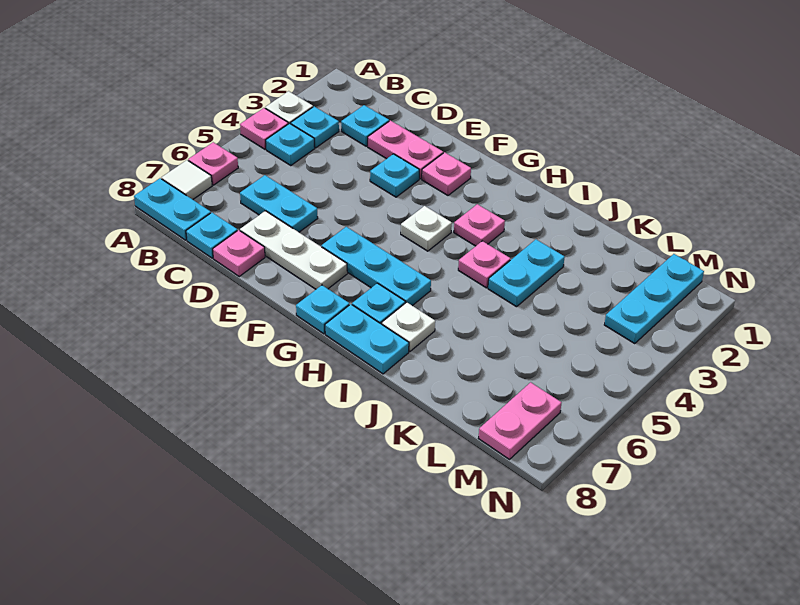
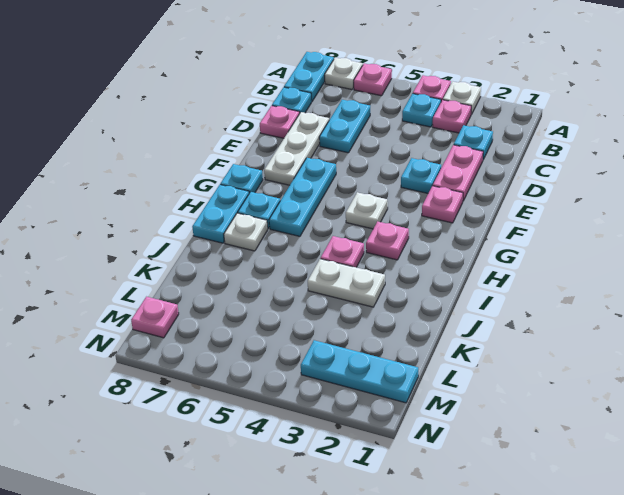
white tile A7 level 1 -> white plate A7 level 1
cyan plate B3 level 1 -> pink plate B3 level 1
cyan plate J3:J4 level 1 -> white plate J3:J4 level 1
pink plate M7:M8 level 1 -> pink plate M8 level 1

